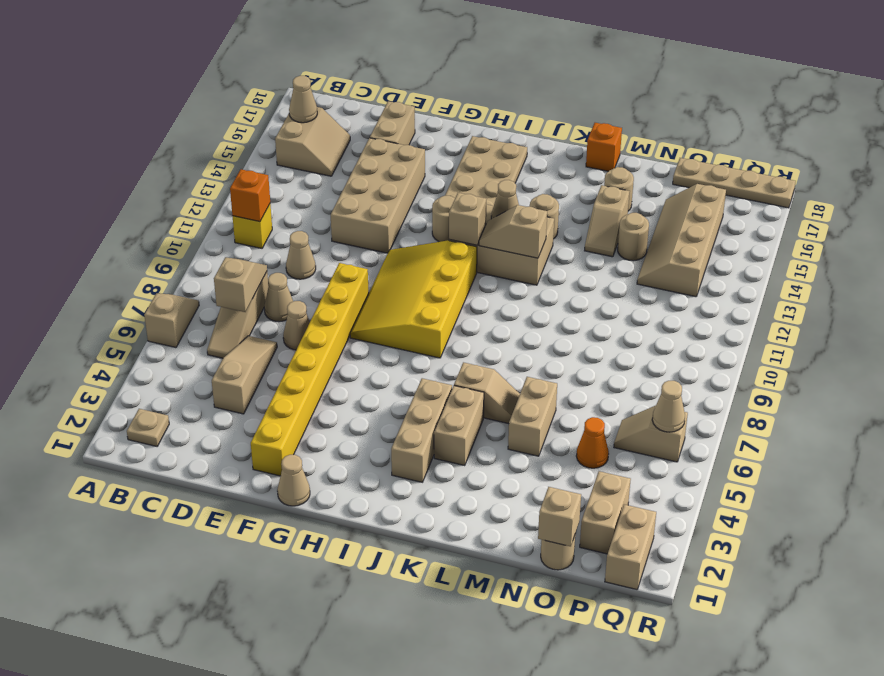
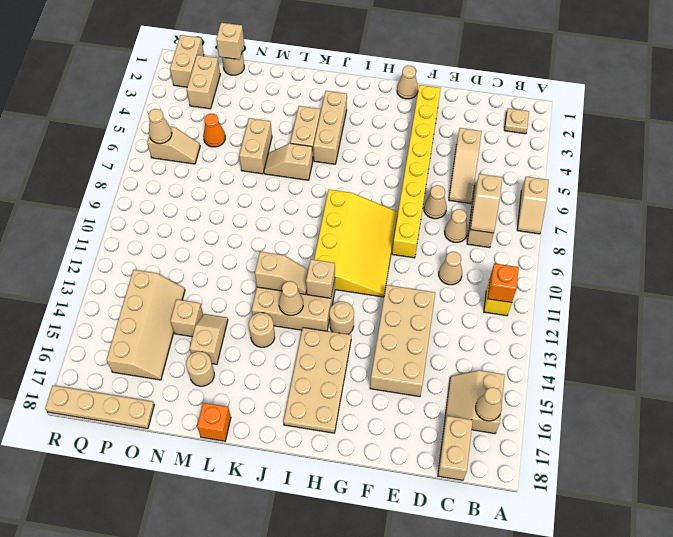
tan brick E16:E17 level 1 -> tan brick C17:C18 level 1
tan round brick N14 level 1 -> tan brick N14 level 1

